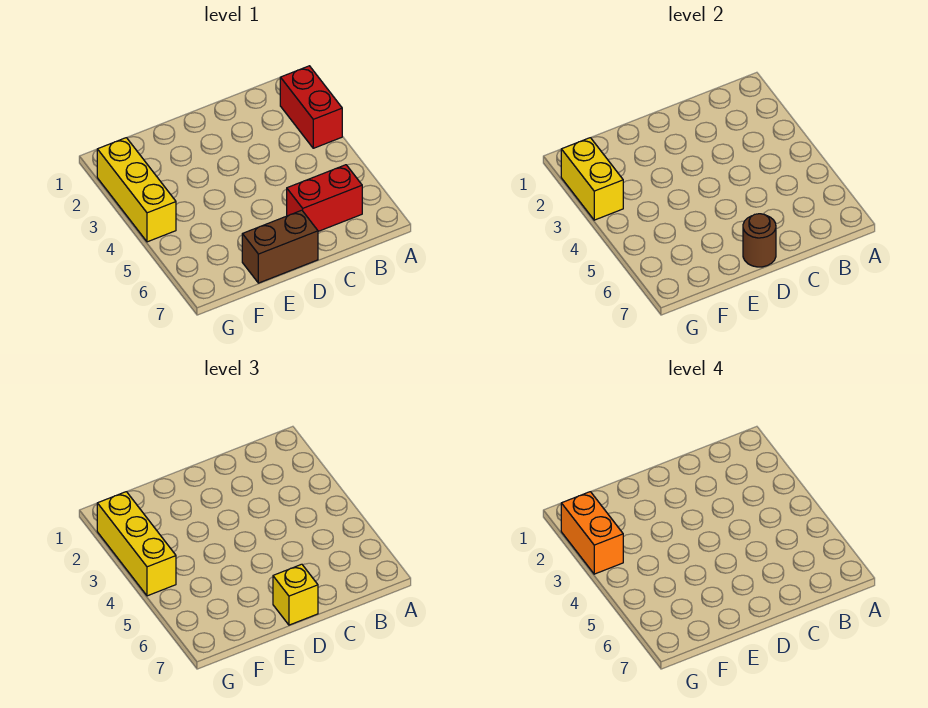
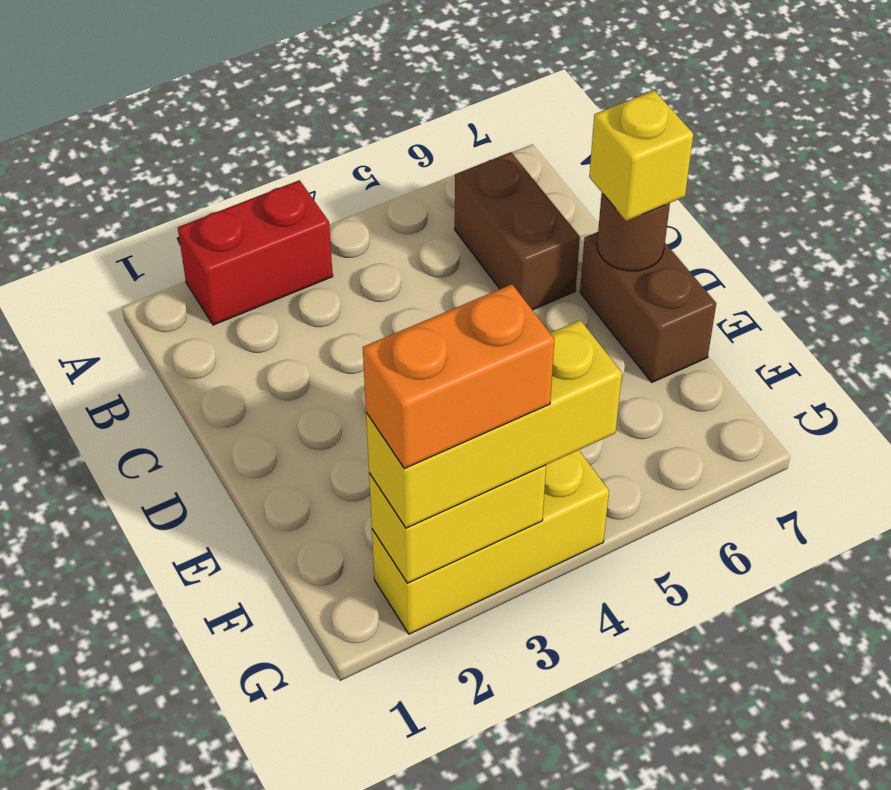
red brick B6:C6 level 1 -> brown brick B6:C6 level 1

